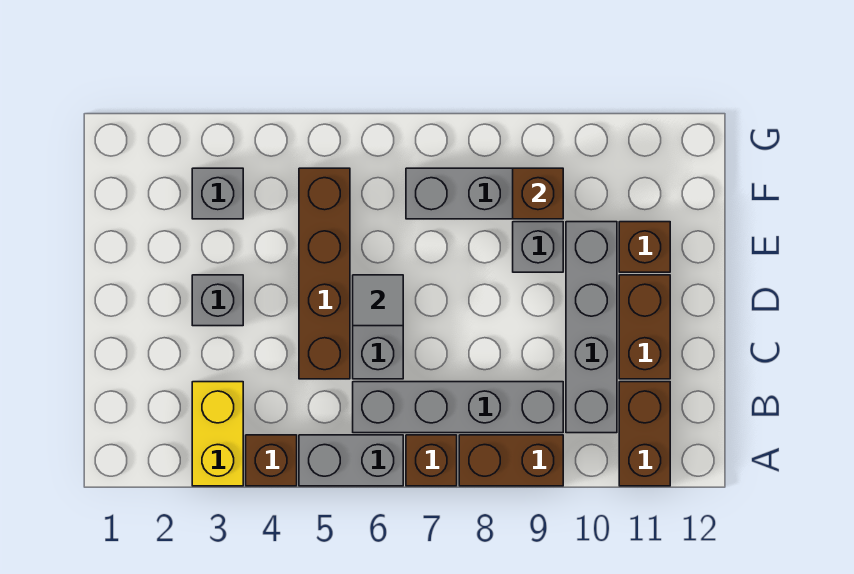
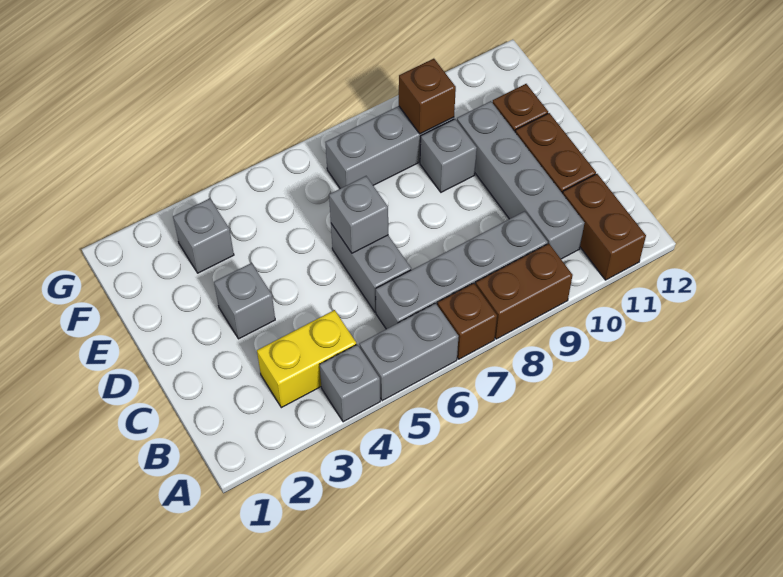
yellow brick A3:B3 level 1 -> yellow brick B3:B4 level 1
brown brick A4 level 1 -> grey brick A4 level 1
brown brick C5:F5 level 1 -> none
grey tile D6 level 2 -> grey brick D6 level 2

